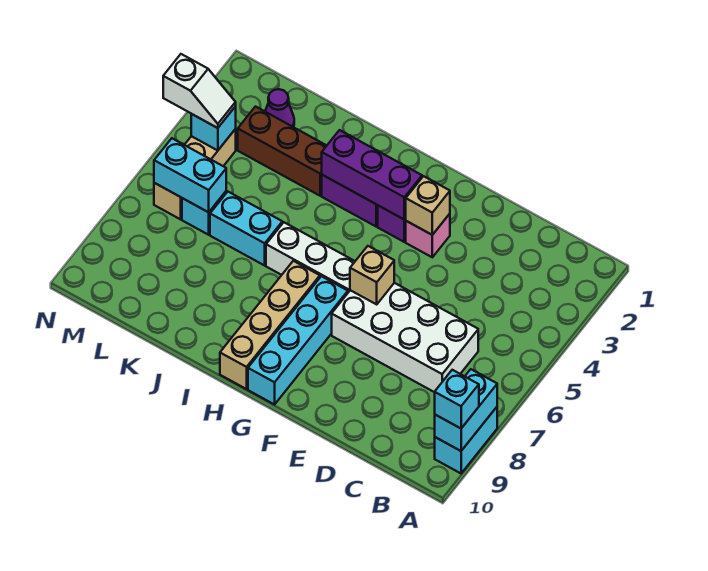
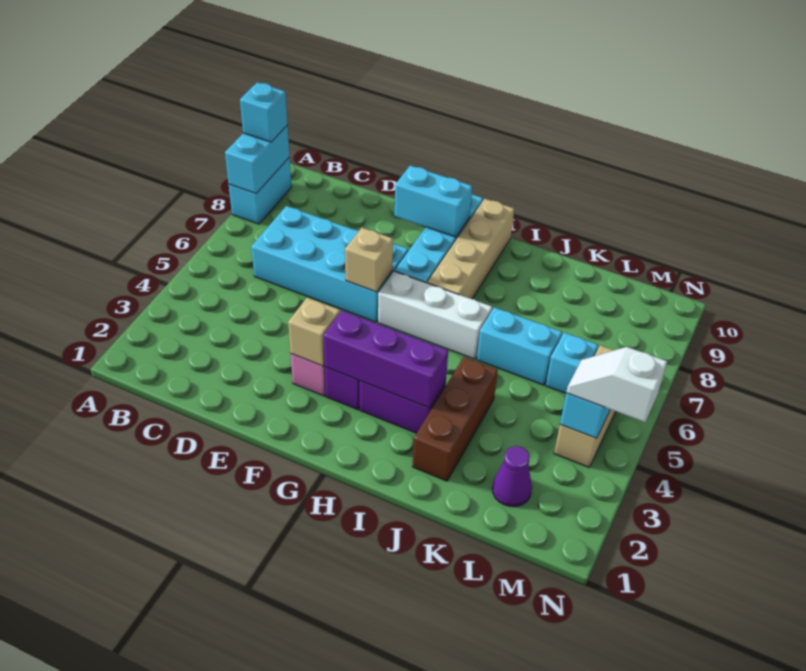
white brick C6:F7 level 1 -> cyan brick C6:F7 level 1
brown brick J3:L3 level 1 -> brown brick J2:J4 level 1
cyan brick L6:M6 level 2 -> cyan brick F9:G9 level 2

